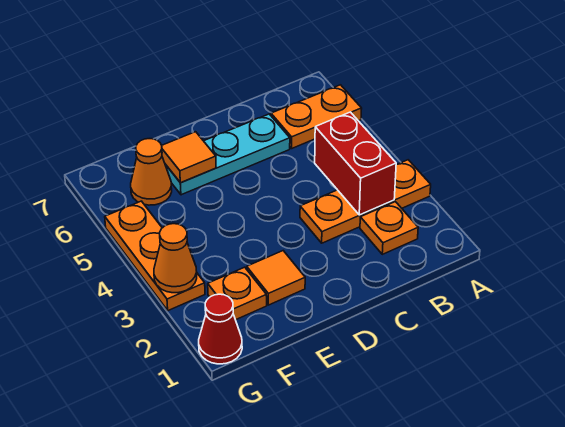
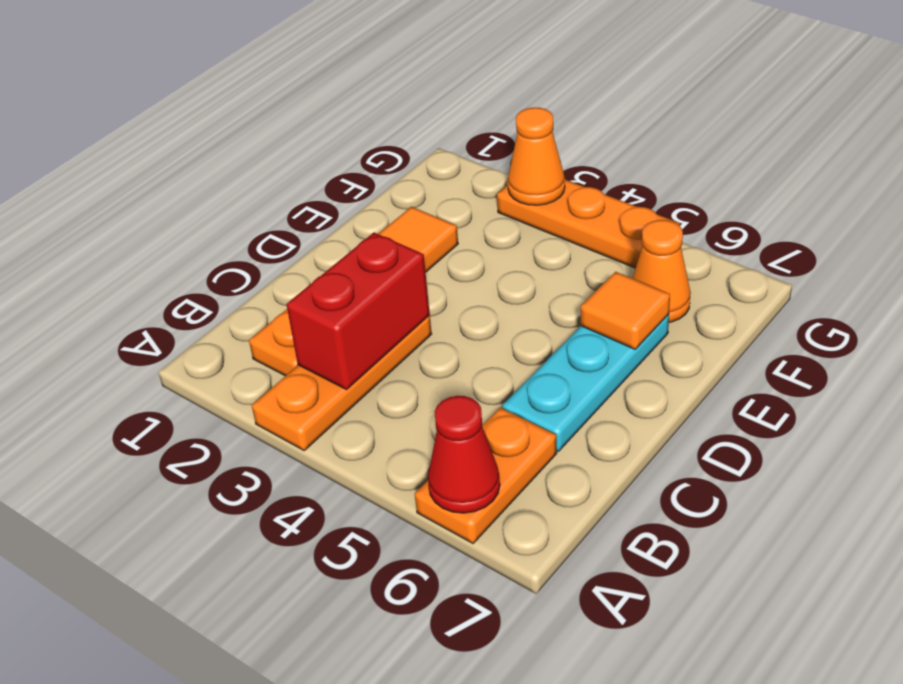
red brick B3:B4 level 2 -> red brick B3:C3 level 2
orange plate F2 level 1 -> none
red cone G1 level 1 -> red cone A6 level 2

